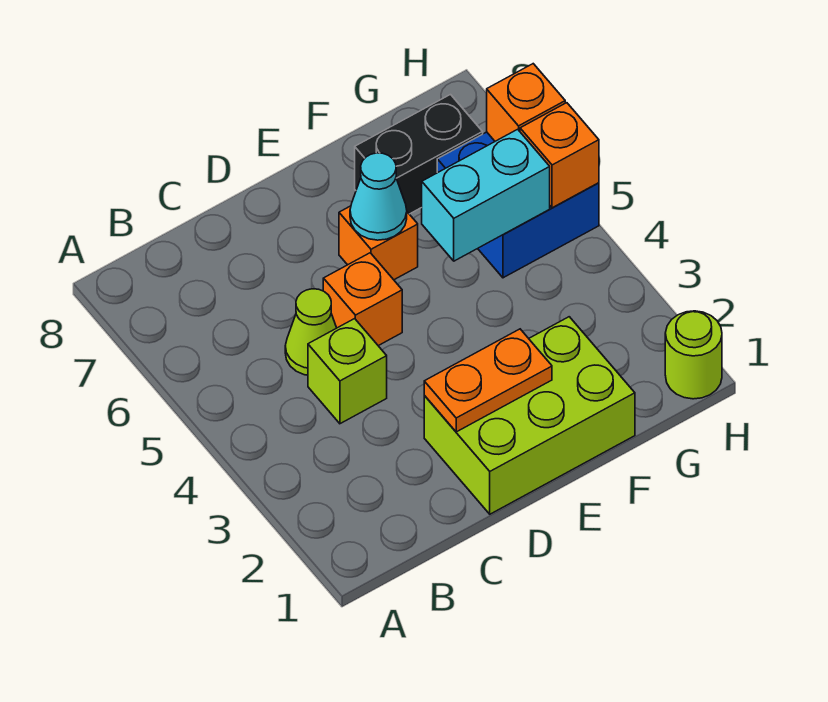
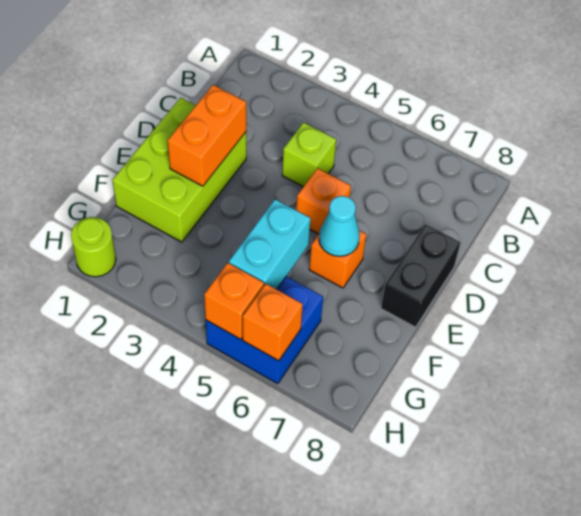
lime cone C5 level 1 -> none
orange plate D2:E2 level 2 -> orange brick D2:E2 level 2
black brick F7:G7 level 1 -> black brick D8:E8 level 1

